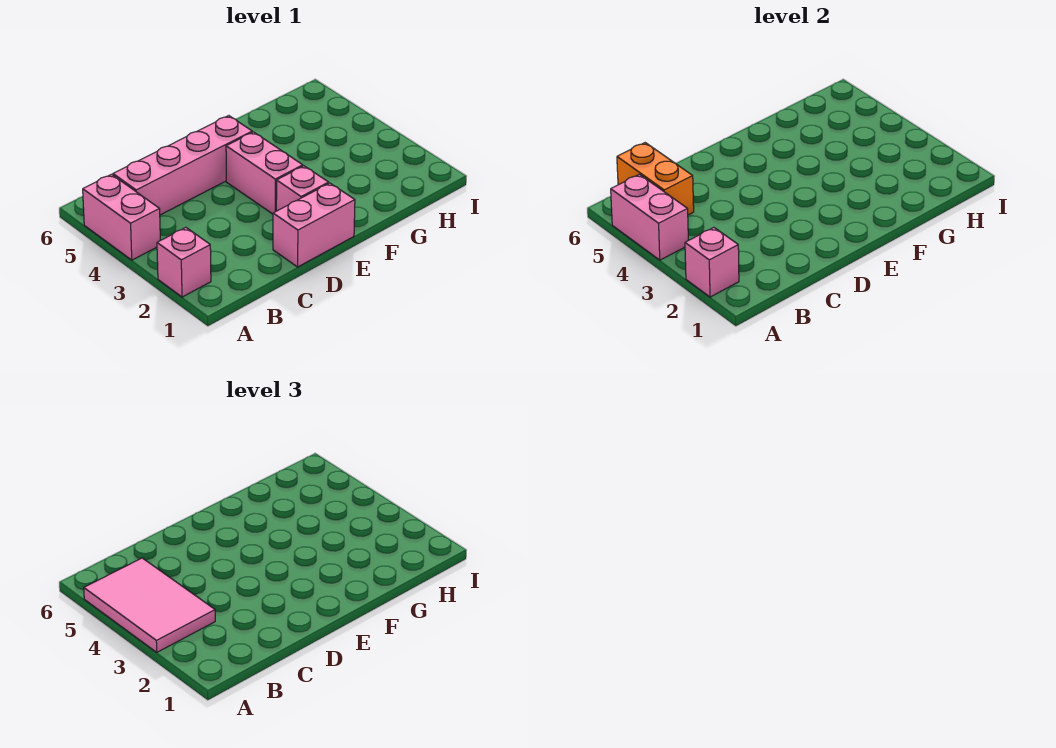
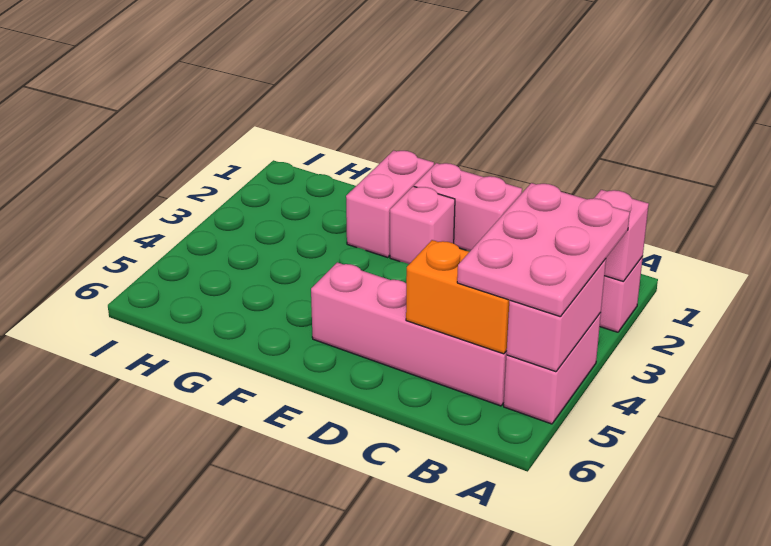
pink tile A3:B5 level 3 -> pink plate A3:B5 level 3
orange brick B5:B6 level 2 -> orange brick B5:C5 level 2
pink brick E3:E4 level 1 -> pink brick F1:F2 level 1

